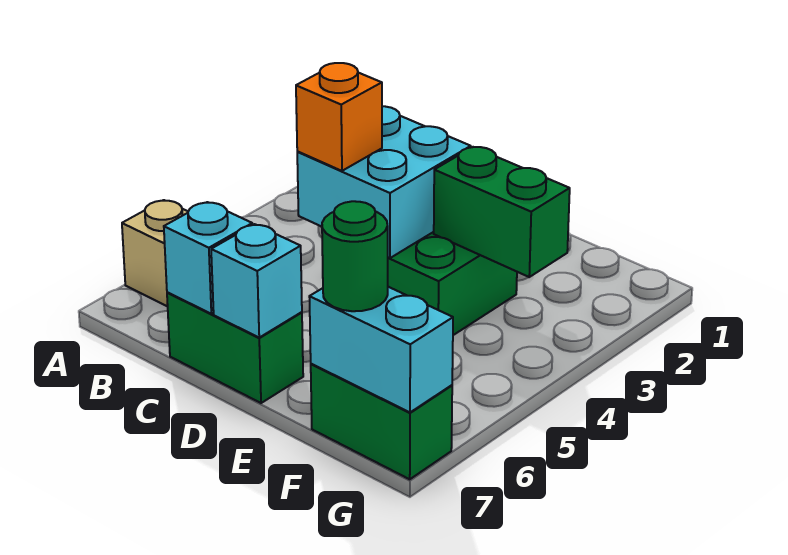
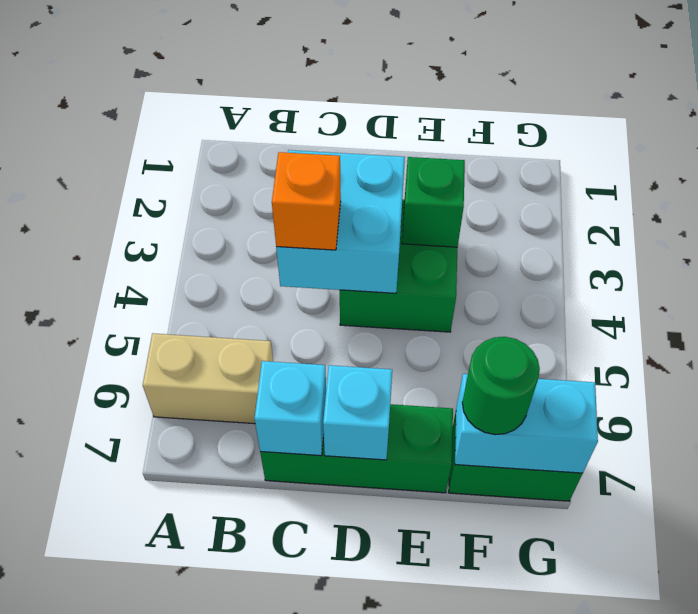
green brick C7:D7 level 1 -> green brick C7:E7 level 1
green brick E3:F3 level 2 -> green brick E3 level 2

